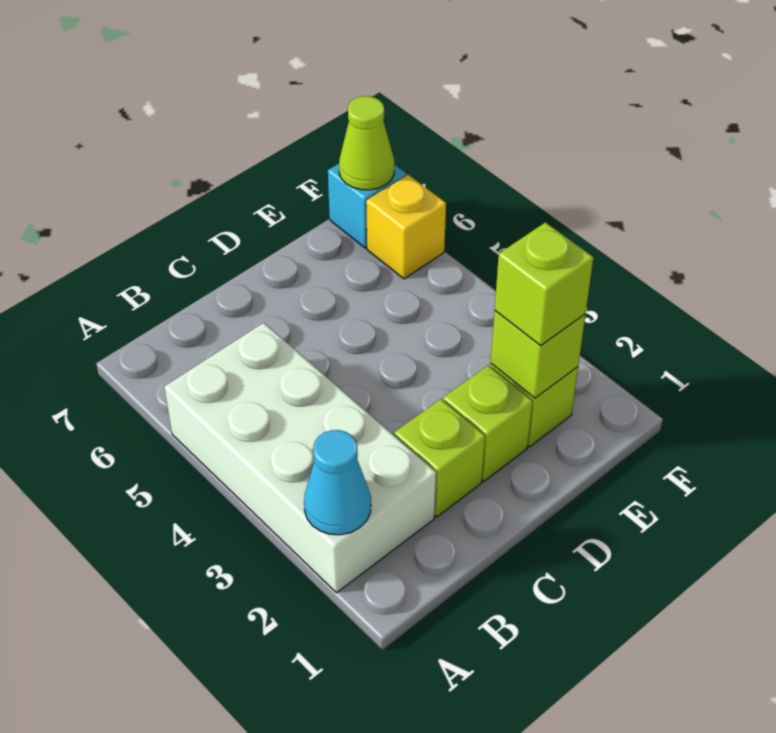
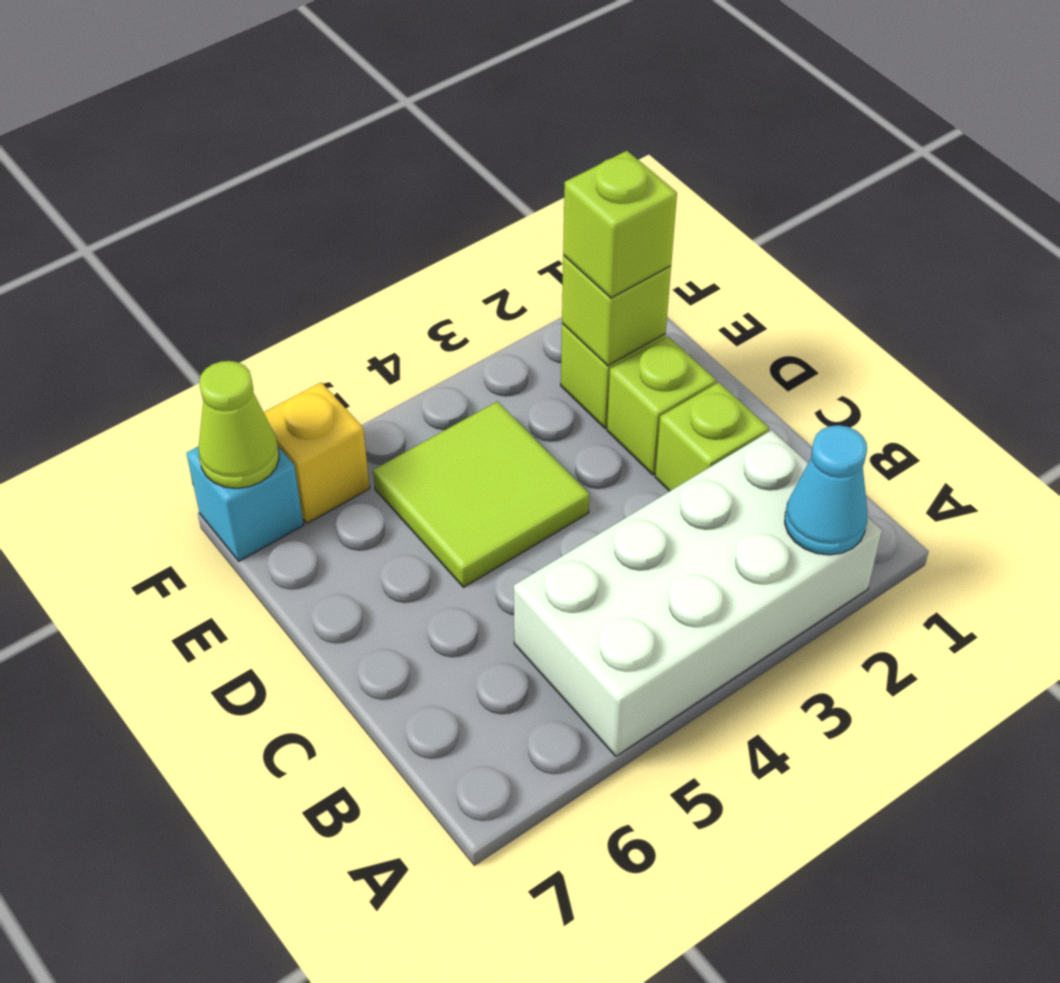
none -> lime tile D4:E5 level 1

